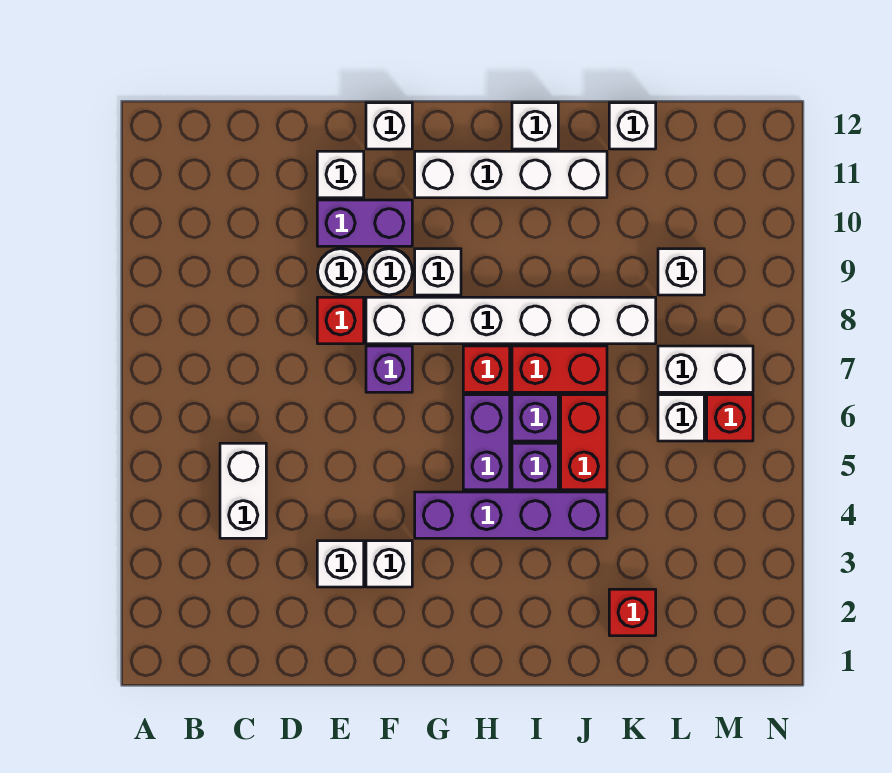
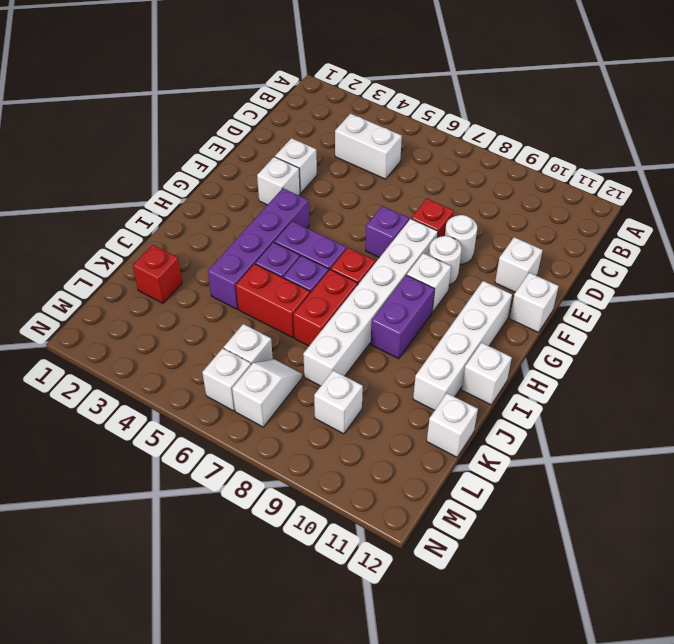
purple brick E10:F10 level 1 -> purple brick H9:I9 level 1
white brick L7:M7 level 1 -> white slope L7:M7 level 1 top M
red brick M6 level 1 -> white brick M6 level 1

